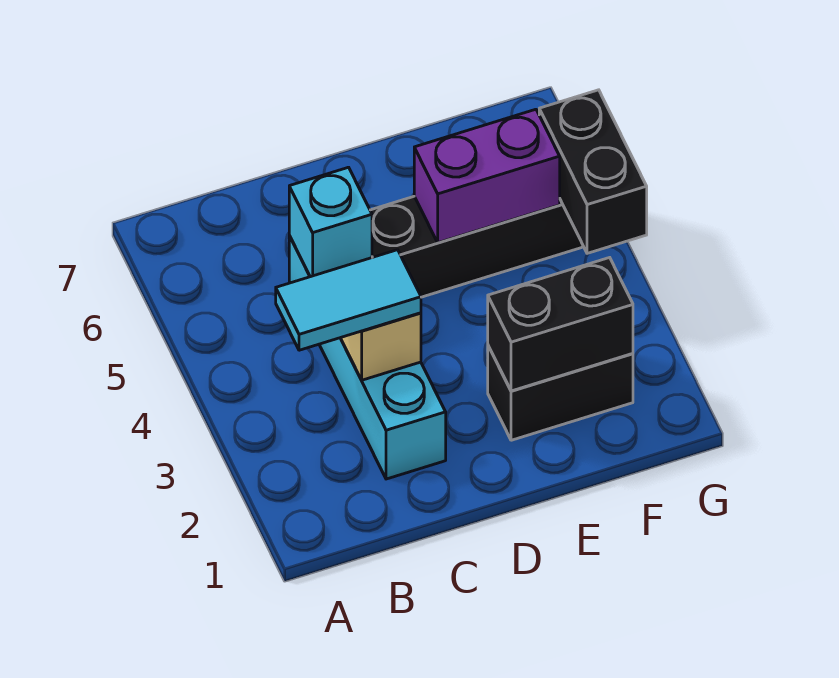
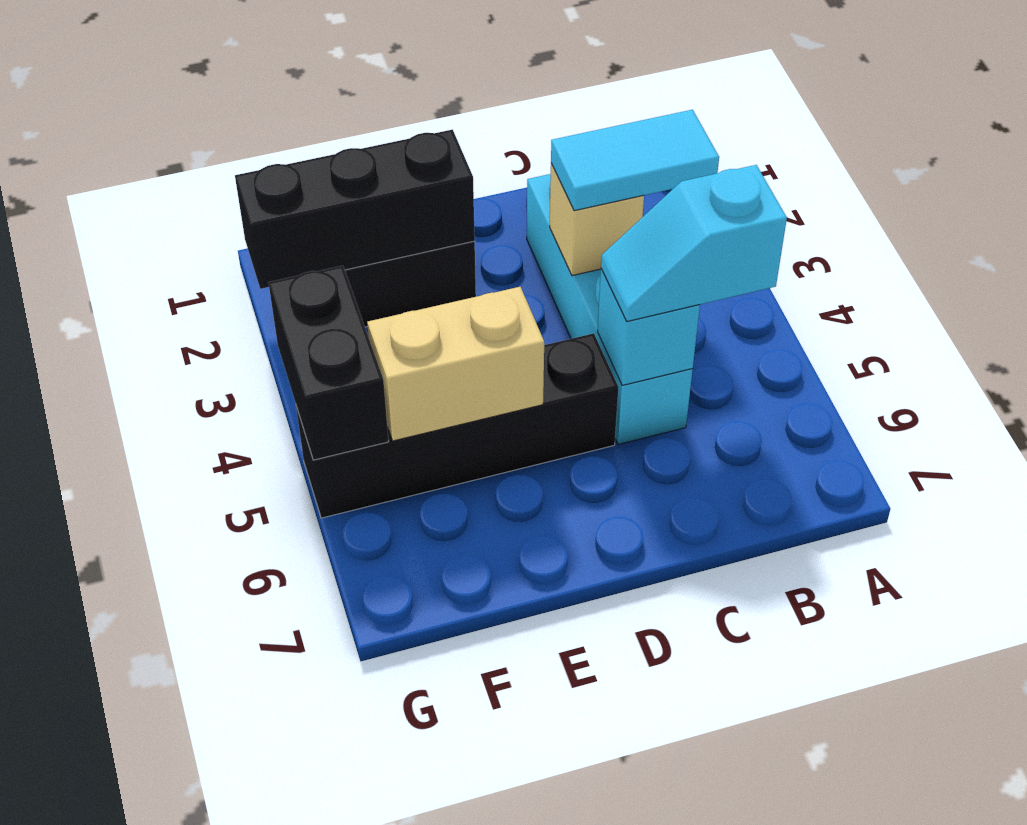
none -> cyan slope B5:C5 level 3 top B
black brick E2:F2 level 2 -> black brick E2:G2 level 2
purple brick E5:F5 level 2 -> tan brick E5:F5 level 2

